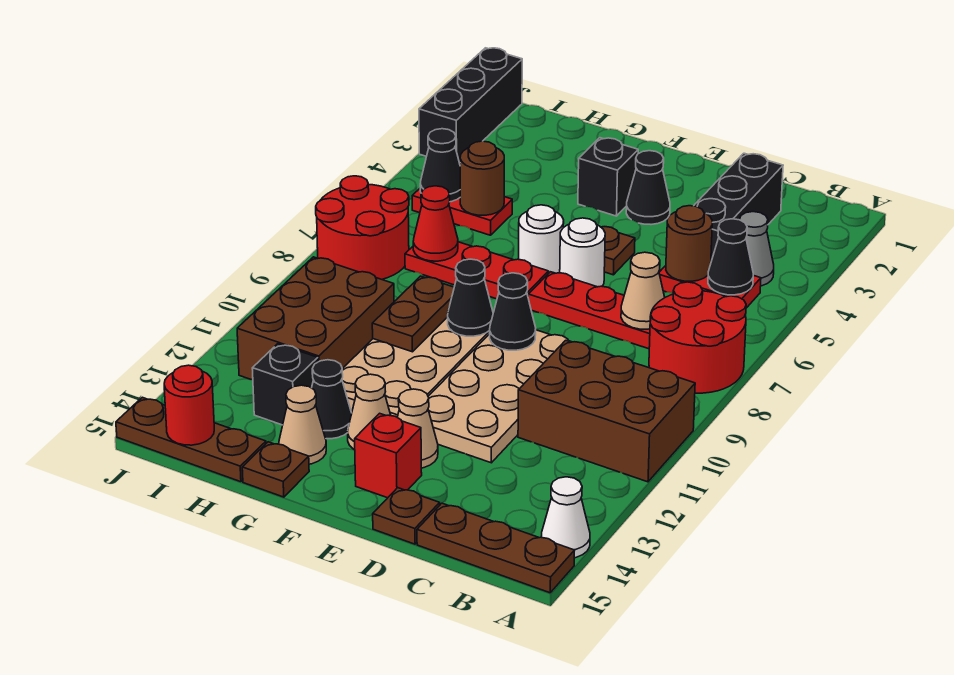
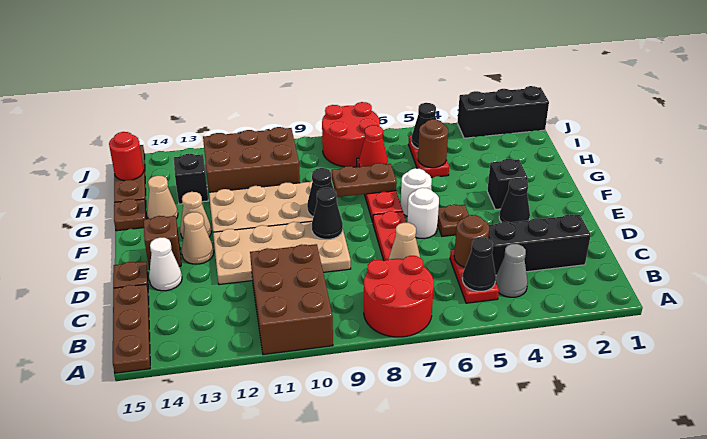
white cone A14 level 1 -> white cone D14 level 1
red brick E14 level 1 -> brown brick E14 level 1
brown plate G9:G10 level 2 -> brown plate G7:G8 level 2
black cone G13 level 1 -> none

